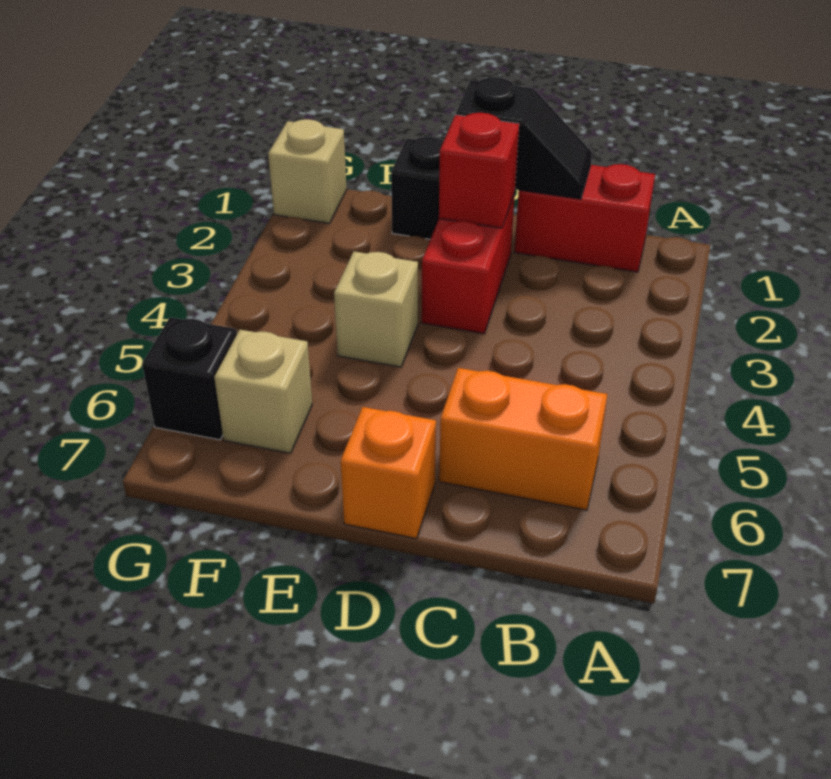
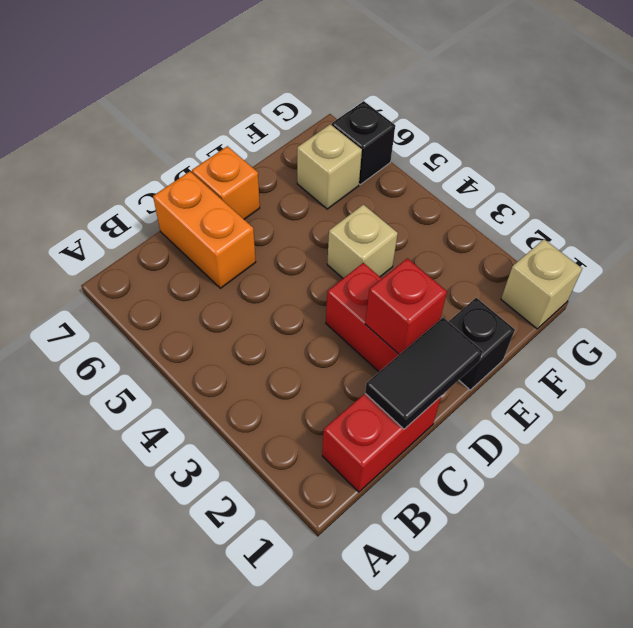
orange brick B6:C6 level 1 -> orange brick C6:C7 level 1
black slope C1:D1 level 2 top D -> black tile C1:D1 level 2

